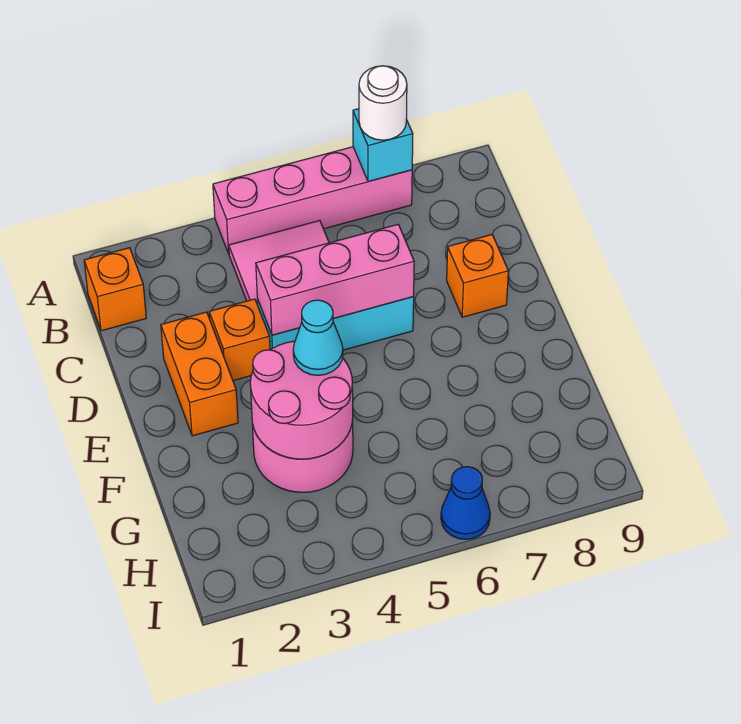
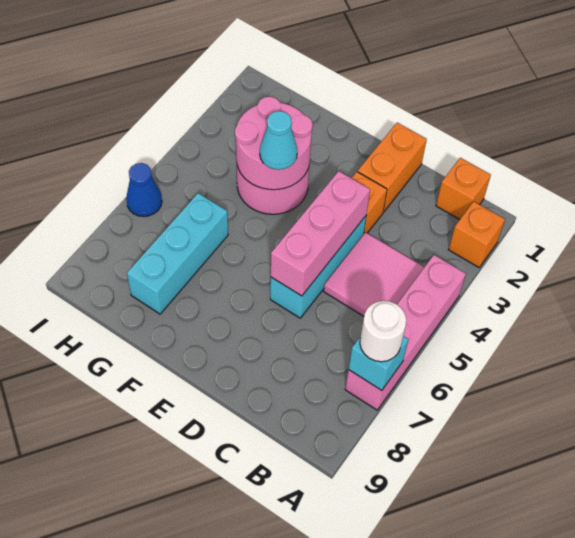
orange brick D2:E2 level 1 -> orange brick D1:D2 level 1
orange brick D8 level 1 -> orange brick A2 level 1
none -> cyan brick G6:G8 level 1

